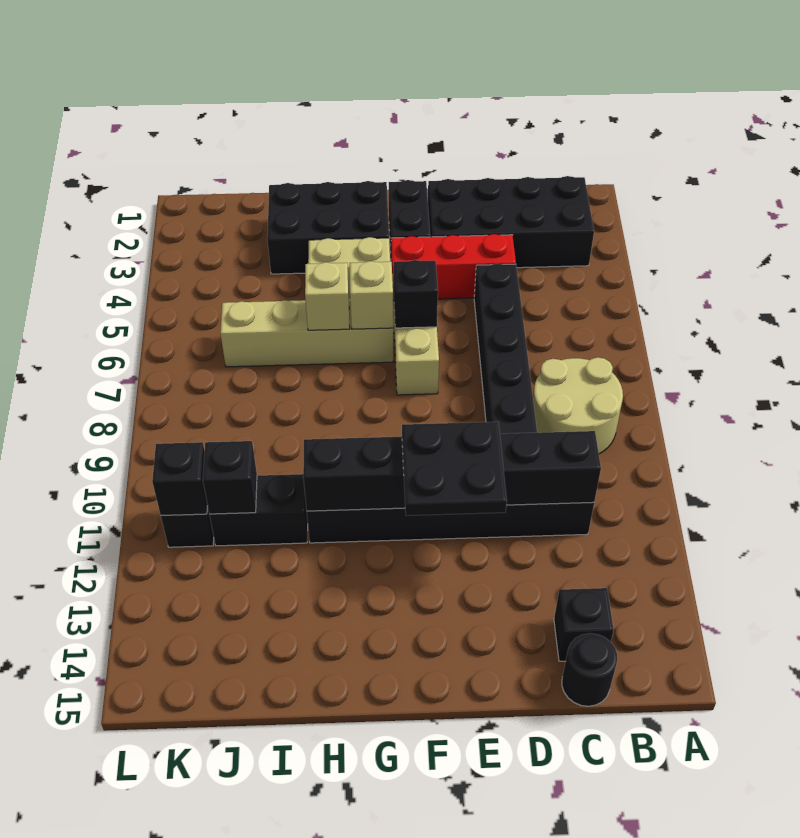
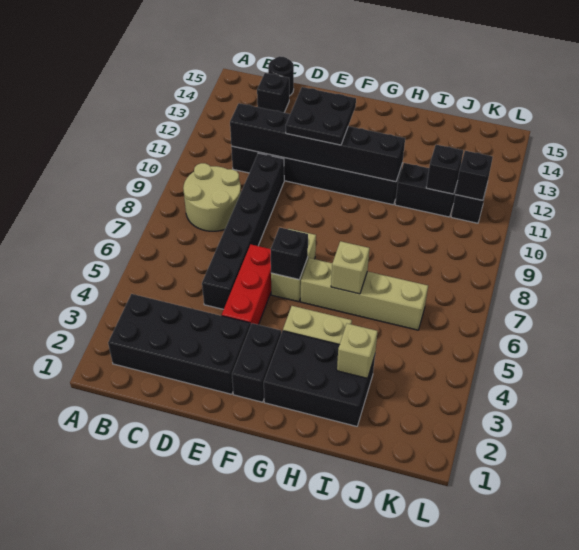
red brick D4:F4 level 1 -> red brick E4:E6 level 1
tan brick G6 level 2 -> tan brick I3 level 2

